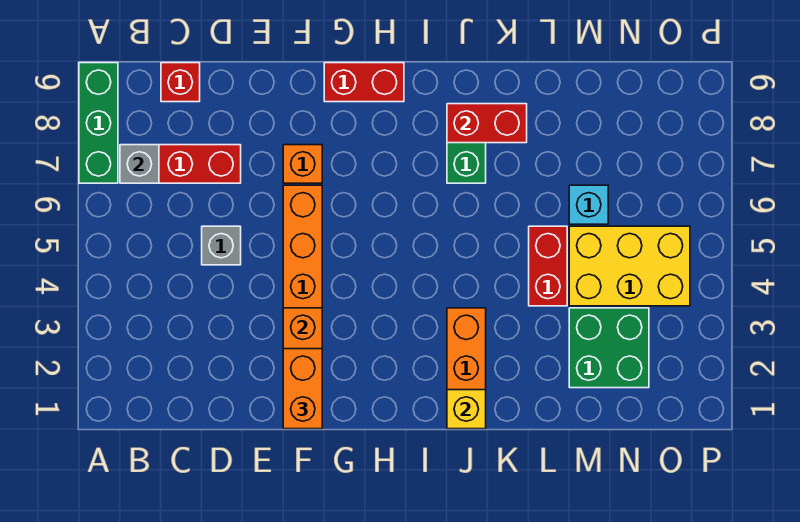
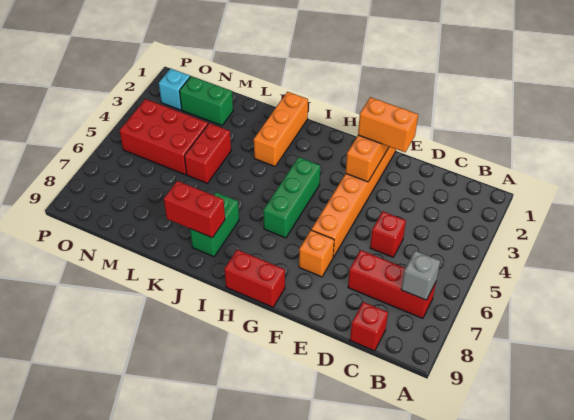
green brick A7:A9 level 1 -> green brick H4:H6 level 1
grey brick D5 level 1 -> red brick D5 level 1
orange brick F1:F2 level 3 -> orange brick E2:F2 level 3
yellow brick J1 level 2 -> none
green brick M2:N3 level 1 -> green brick M2:N2 level 1
yellow brick M4:O5 level 1 -> red brick M4:O5 level 1
cyan brick M6 level 1 -> cyan brick O2 level 1

